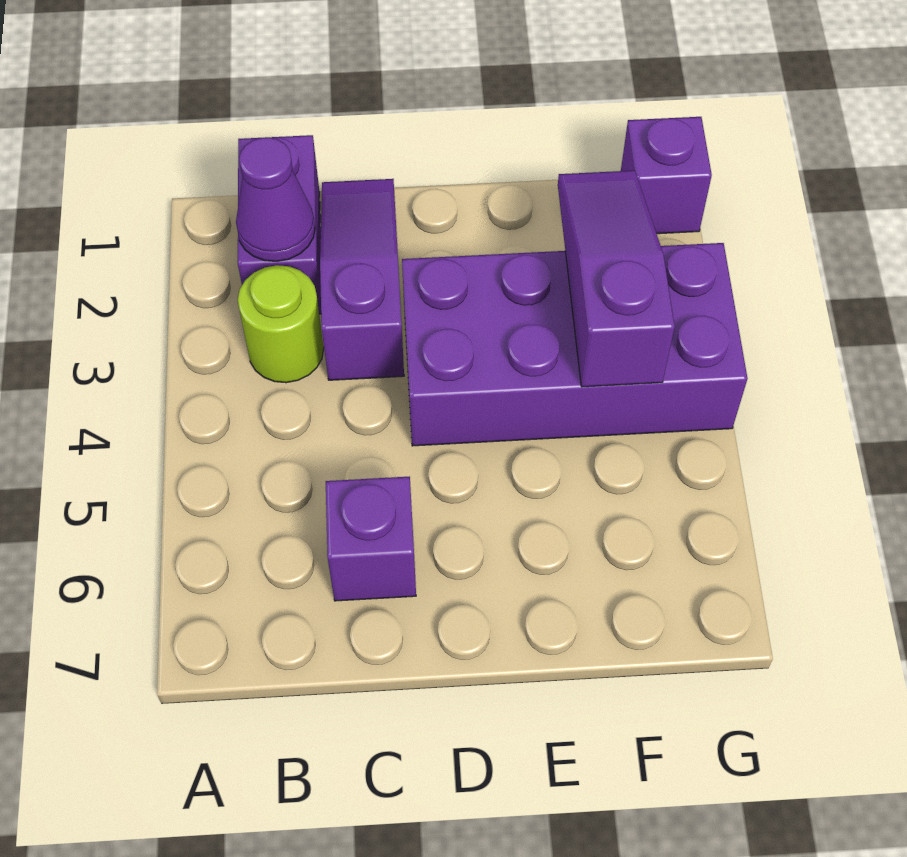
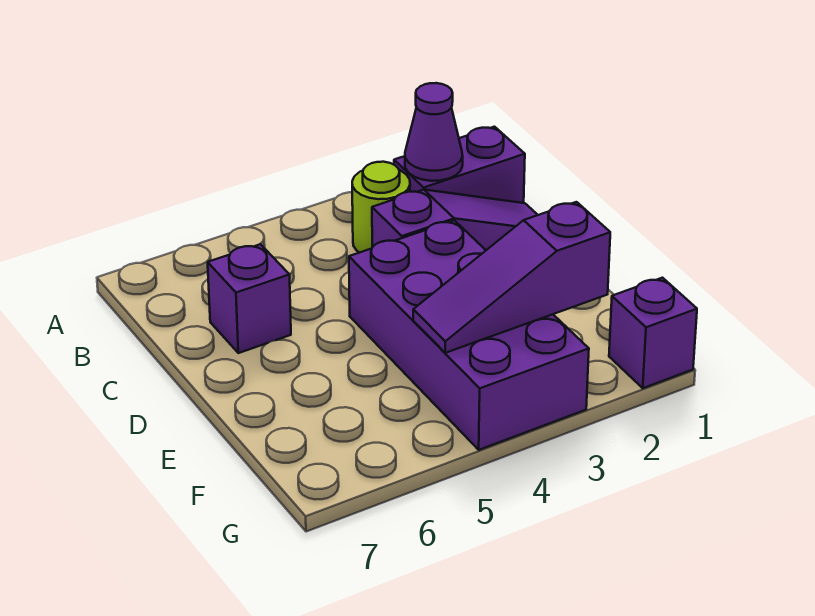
purple slope F2:F4 level 2 top 4 -> purple slope F2:F4 level 2 top 2

